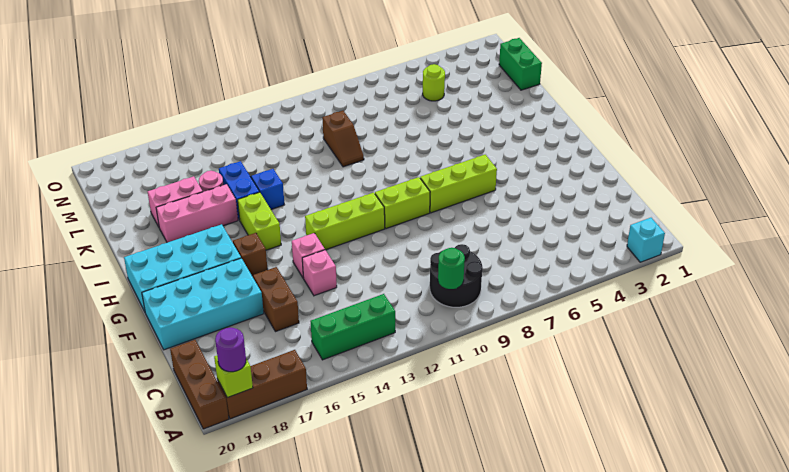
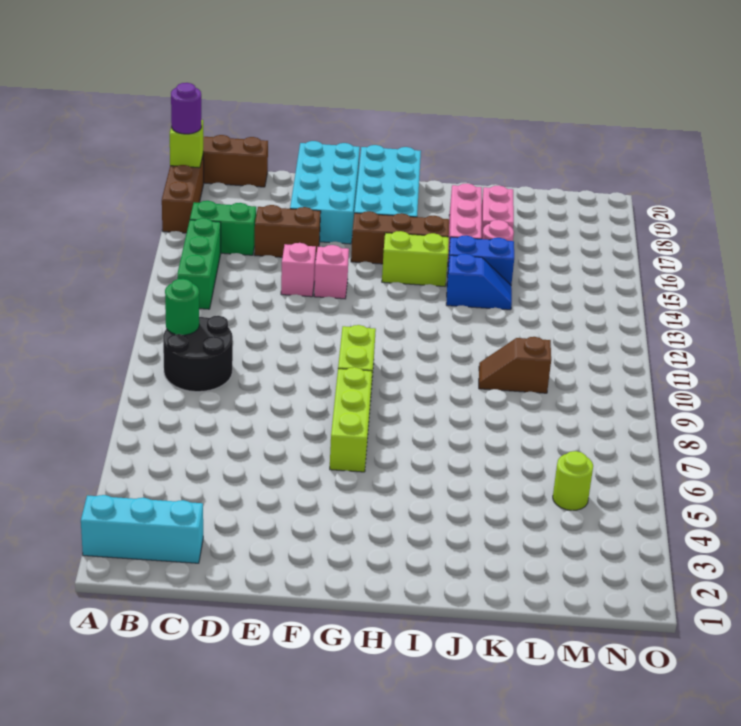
cyan brick A2 level 1 -> cyan brick A2:C2 level 1
lime brick G11:G13 level 1 -> none
brown brick G16 level 1 -> brown brick G16:I16 level 1
green brick L1:M1 level 1 -> green brick B16:C16 level 1

